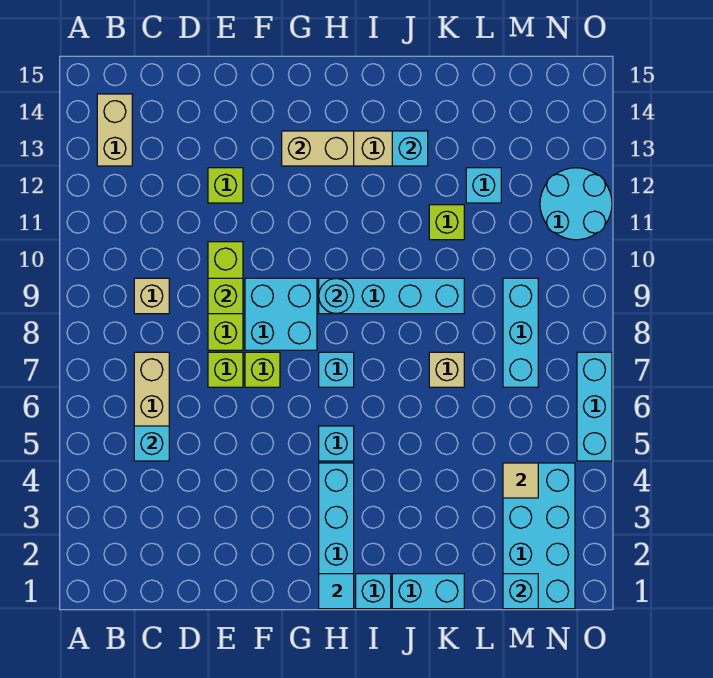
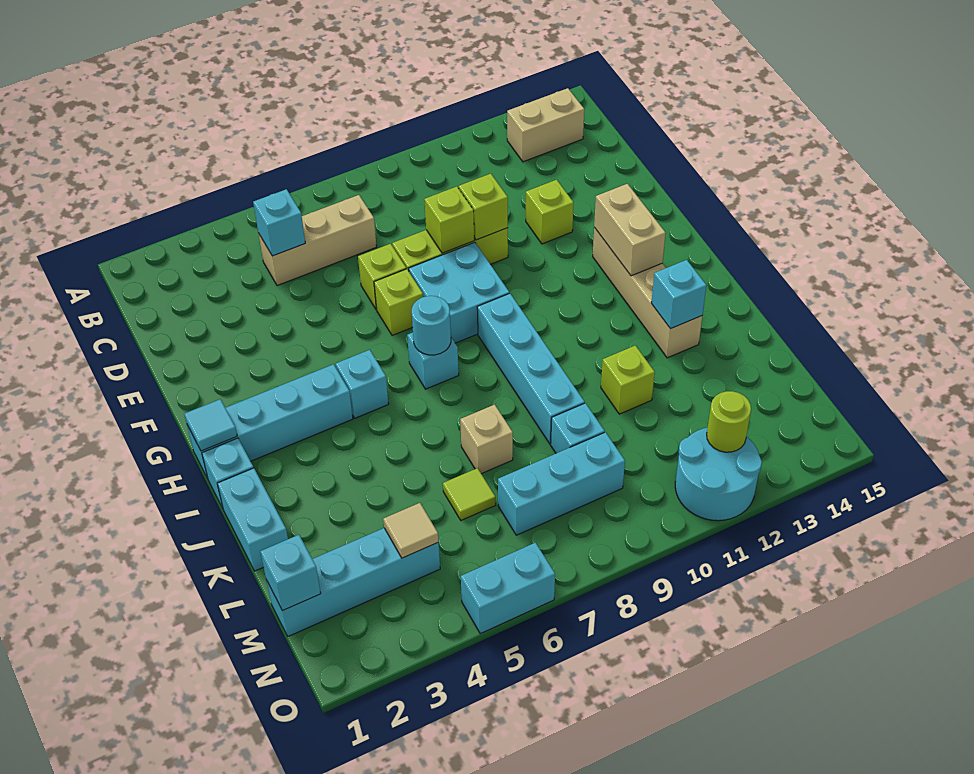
tan brick C9 level 1 -> none
none -> lime brick E10 level 2
cyan round brick H9 level 2 -> cyan round brick H7 level 2
none -> lime tile L6 level 1
cyan brick L12 level 1 -> cyan brick L9 level 1
cyan brick M1:N4 level 1 -> cyan brick M1:M4 level 1
none -> lime round brick N12 level 2
cyan brick O5:O7 level 1 -> cyan brick O5:O6 level 1

